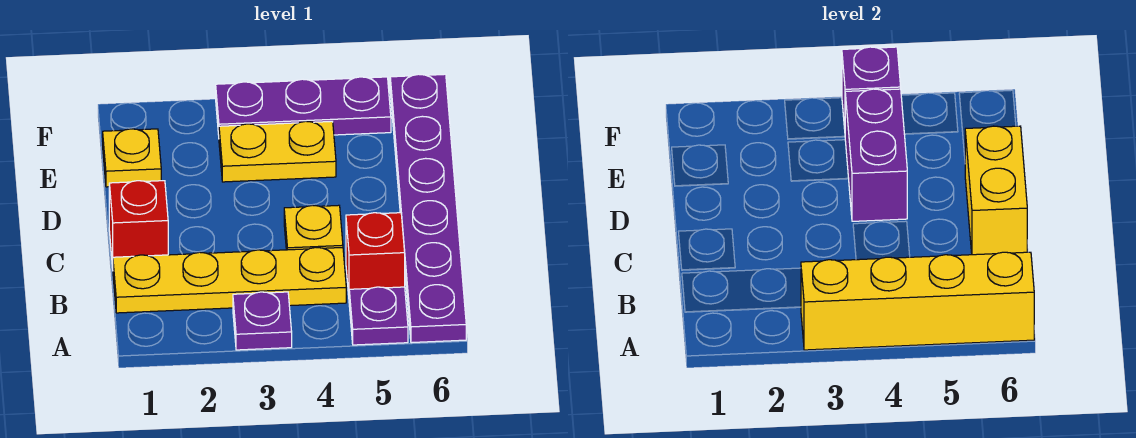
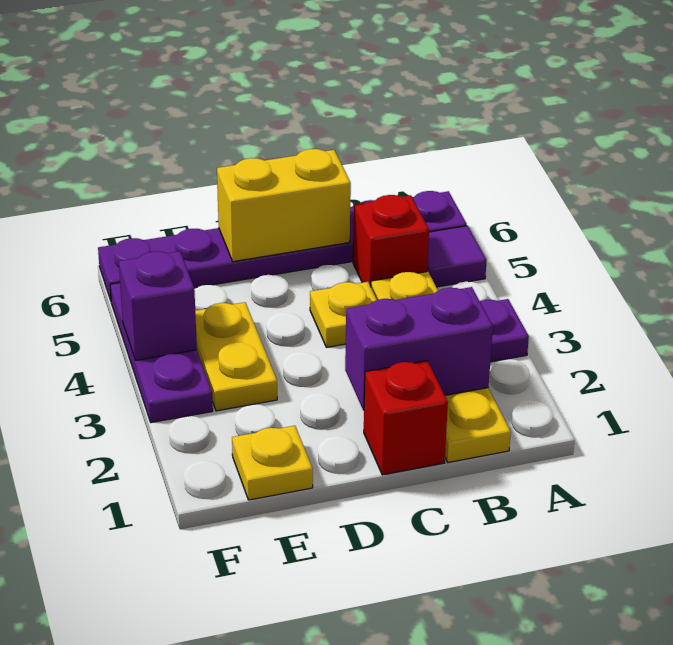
yellow brick A3:A6 level 2 -> none
purple plate A5 level 1 -> purple tile A5 level 1
purple brick D4:E4 level 2 -> purple brick B2:C2 level 2

